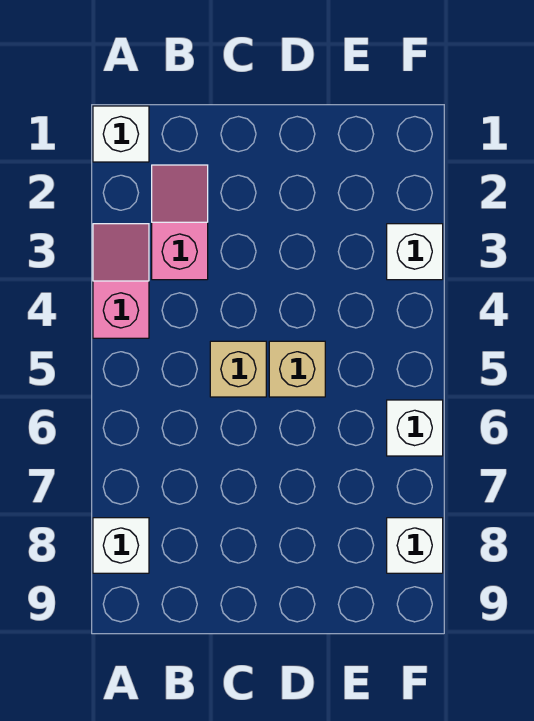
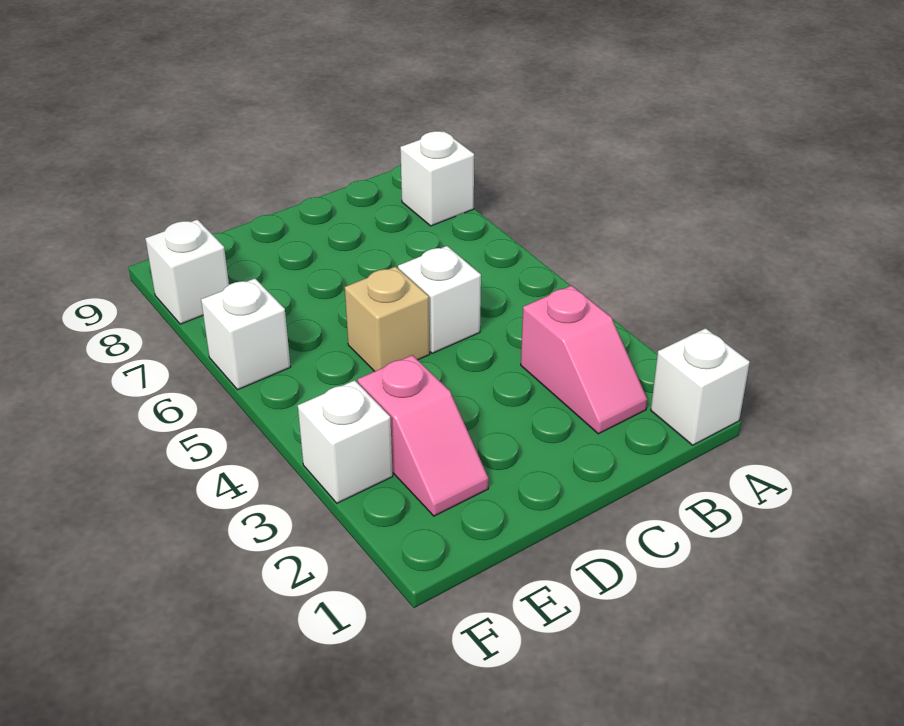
pink slope A3:A4 level 1 top 4 -> pink slope E2:E3 level 1 top 3
tan brick C5 level 1 -> white brick C5 level 1

